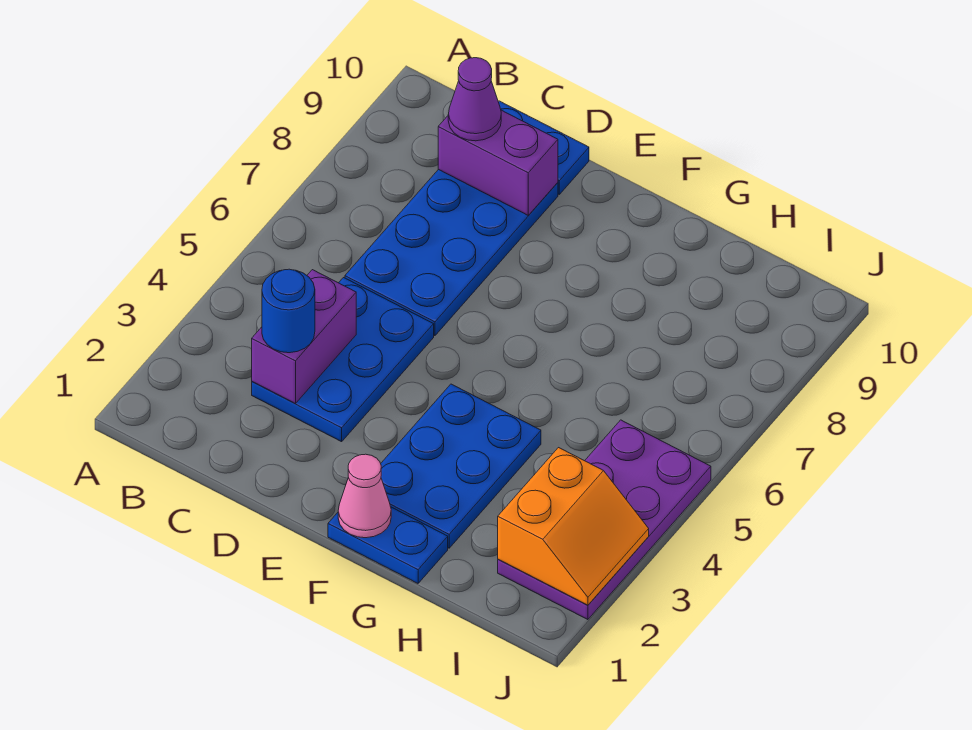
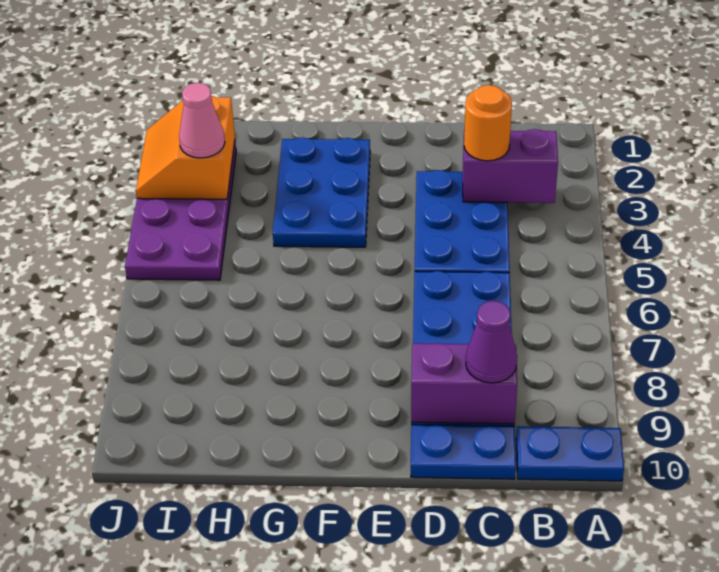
purple brick C3:C4 level 2 -> purple brick B3:C3 level 2
blue round brick C3 level 3 -> orange round brick C3 level 3
blue plate F1:G1 level 1 -> blue plate A10:B10 level 1
pink cone F1 level 2 -> pink cone I3 level 3

